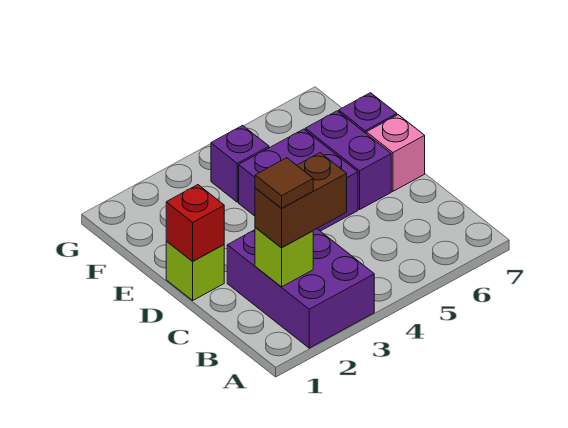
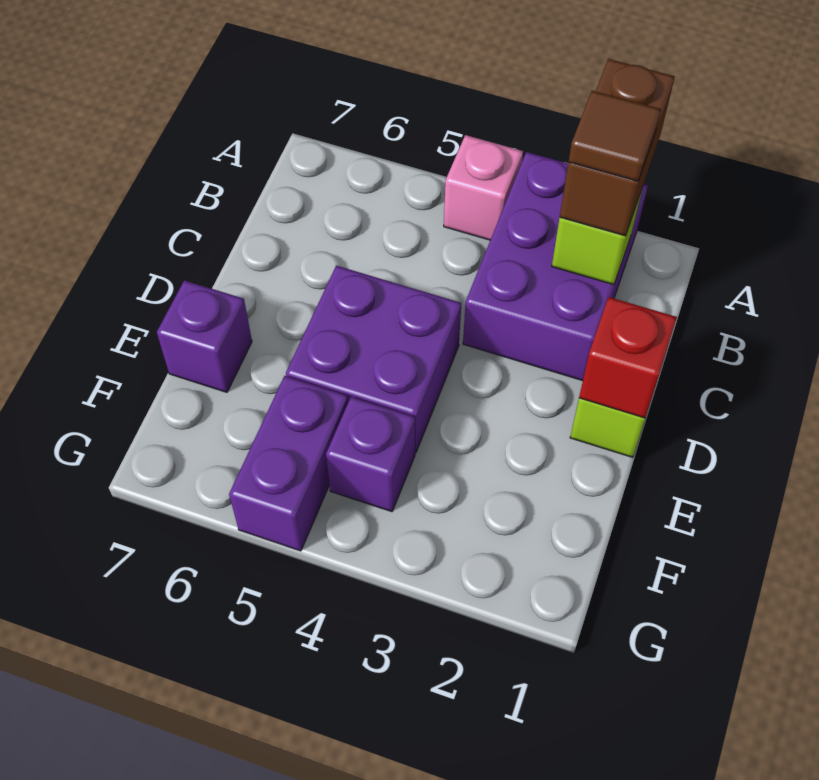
brown brick B2:B3 level 3 -> brown brick A2:B2 level 3
purple brick D6:E6 level 1 -> purple brick F5:G5 level 1
pink brick D7 level 1 -> pink brick A4 level 1

